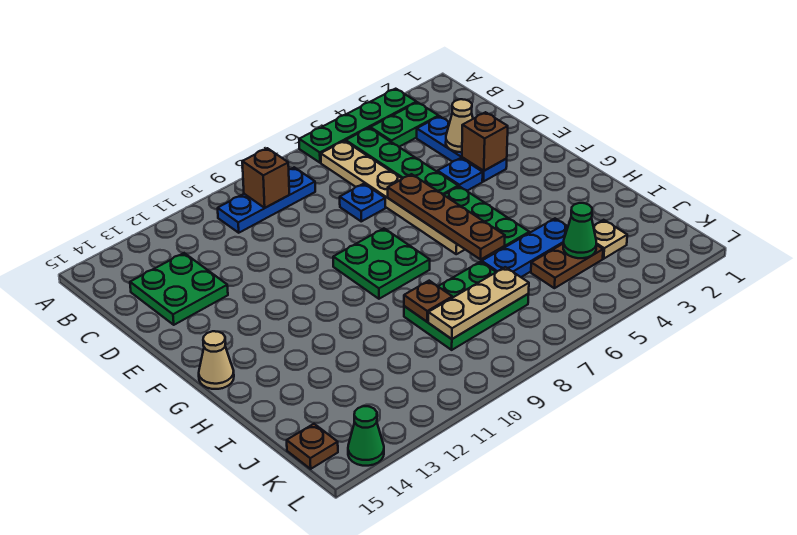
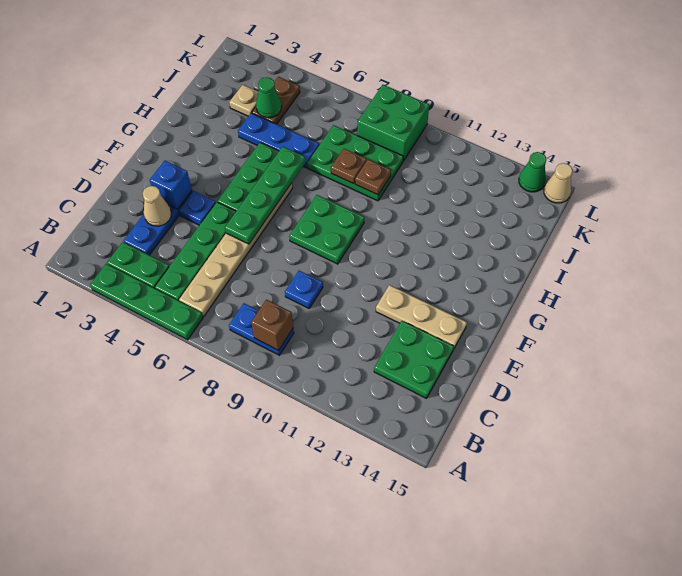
blue plate B8:B10 level 1 -> blue plate B8:B9 level 1
blue plate D7 level 1 -> blue plate D9 level 1
brown brick E3 level 2 -> blue brick E3 level 2
brown plate E6:H6 level 2 -> green plate E6:H6 level 2
tan cone G15 level 1 -> tan cone L15 level 1
brown plate J4:J5 level 1 -> brown plate J4:K4 level 1
tan plate J7:J9 level 2 -> tan plate E12:E14 level 1
none -> green brick K8:L9 level 1
brown plate K15 level 1 -> brown plate I8 level 2

